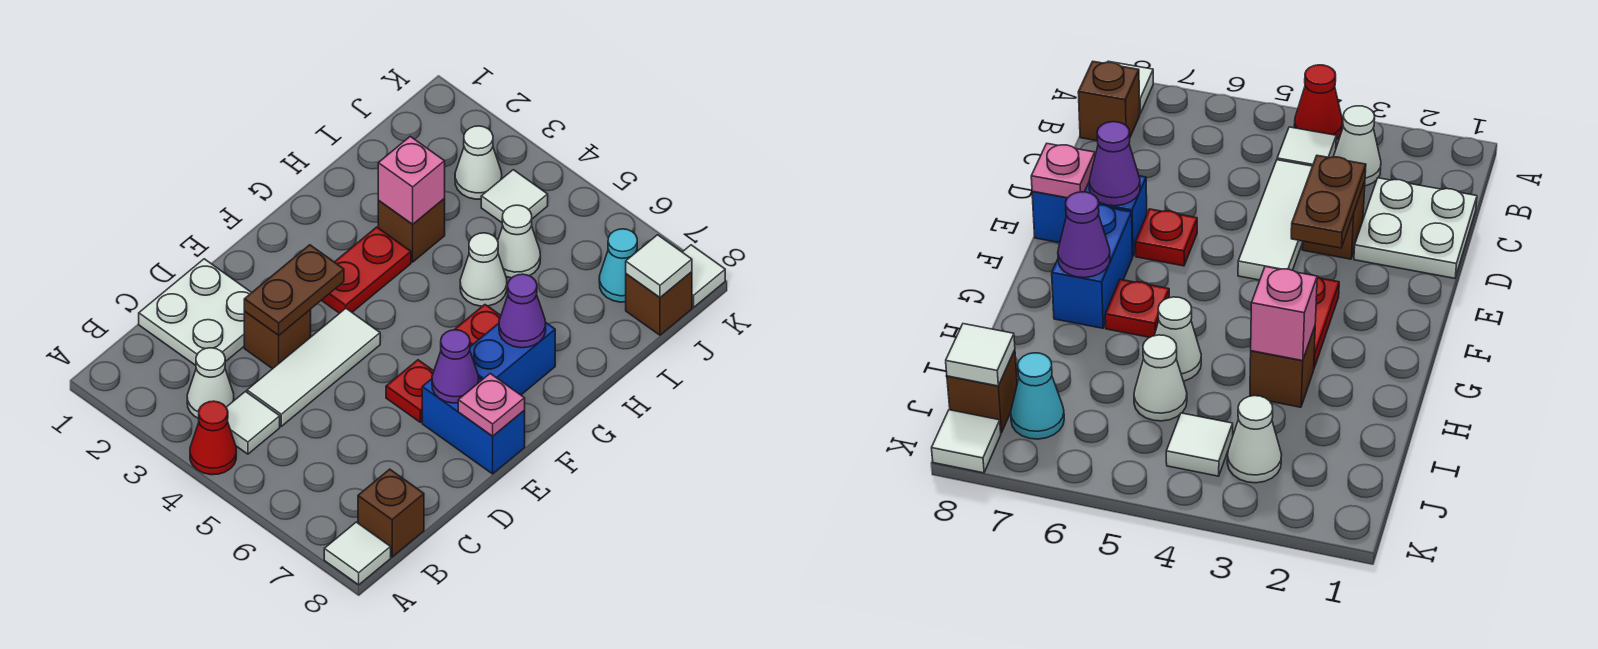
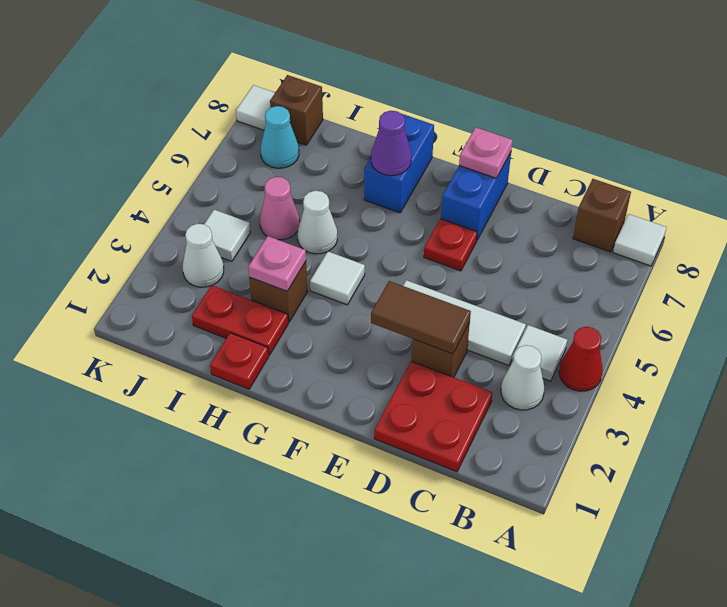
white plate C1:D2 level 1 -> red plate C1:D2 level 1
brown plate D3:E3 level 2 -> brown tile D3:E3 level 2
purple cone E7 level 2 -> none
red plate F3:G3 level 1 -> red plate H2:I2 level 1
blue brick F7:G7 level 1 -> blue brick G7:G8 level 1
red plate G6 level 1 -> red plate H1 level 1
pink brick H3 level 2 -> pink plate H3 level 2
white cone I5 level 1 -> pink cone I5 level 1
white tile J8 level 2 -> white tile G4 level 1

